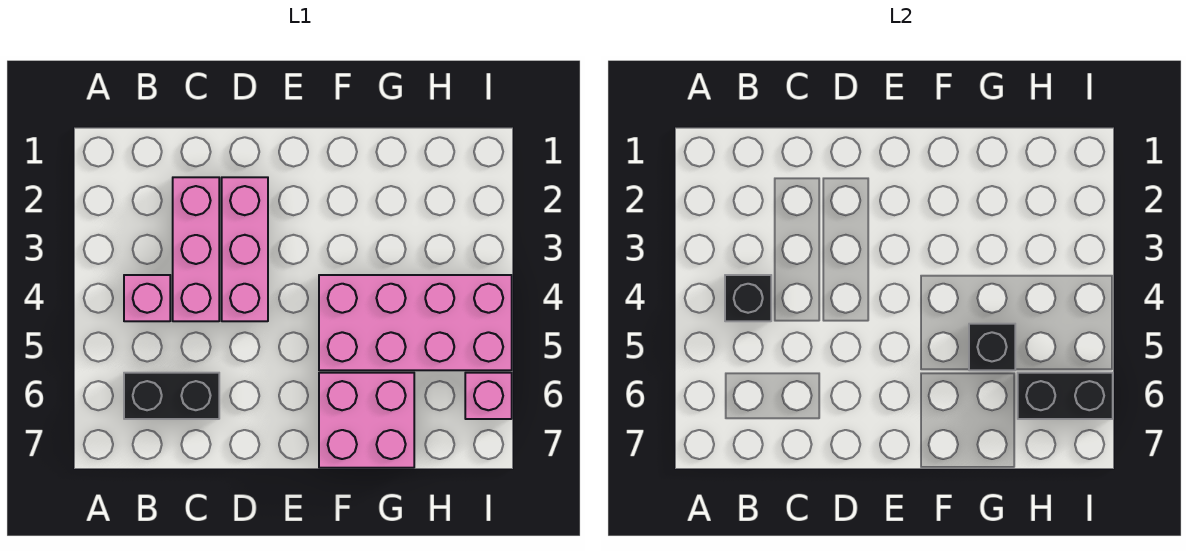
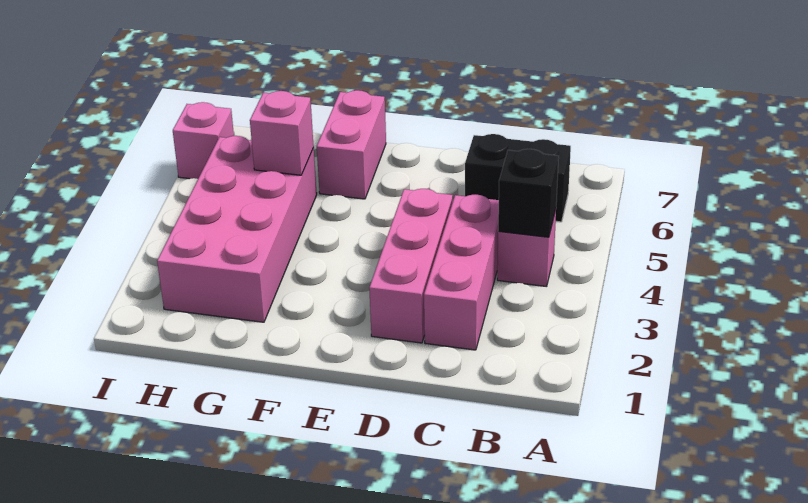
pink brick F4:I5 level 1 -> pink brick G2:H5 level 1
pink brick F6:G7 level 1 -> pink brick F6:F7 level 1
black brick G5 level 2 -> pink brick G5 level 2
black brick H6:I6 level 2 -> none

